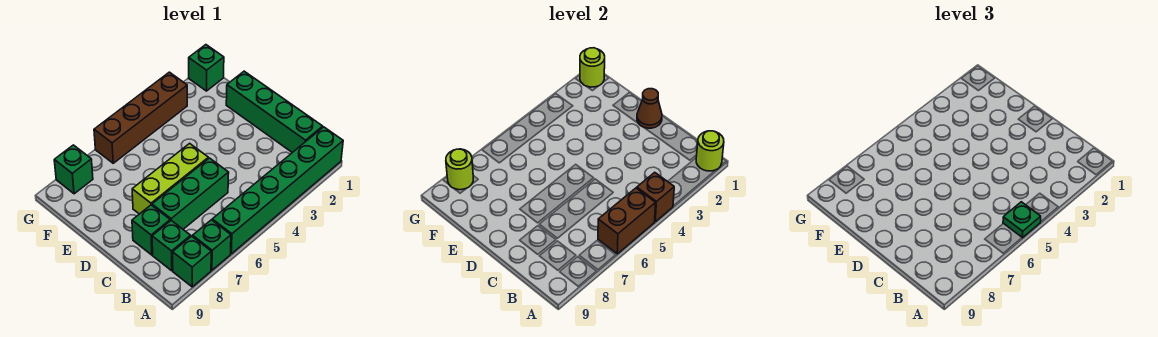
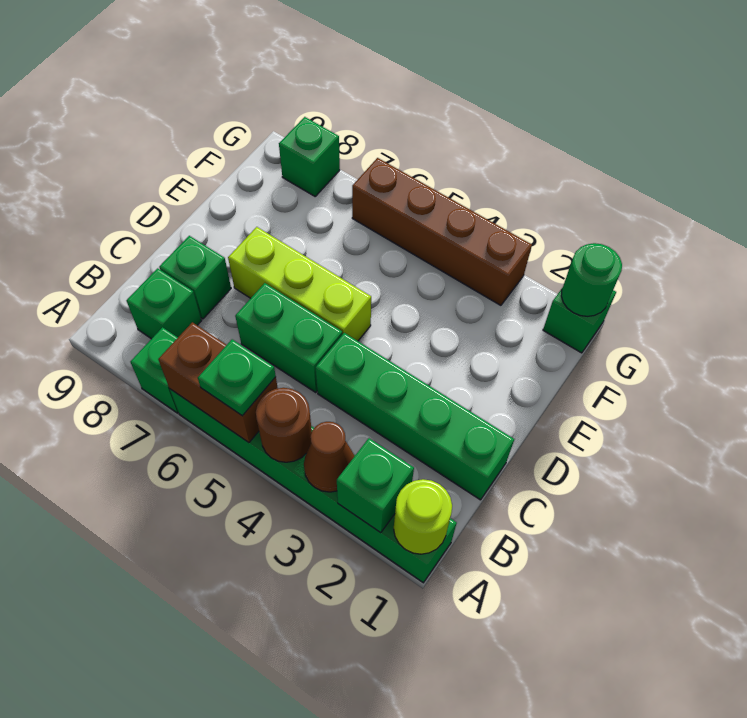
brown brick A4 level 2 -> brown round brick A4 level 2
green brick A8 level 1 -> green brick A2 level 2
green brick B1:E1 level 1 -> green brick C1:C4 level 1
green brick C5:C7 level 1 -> green brick C5:C6 level 1
brown cone D1 level 2 -> brown cone A3 level 2
lime round brick G1 level 2 -> green round brick G1 level 2
lime round brick G8 level 2 -> none

